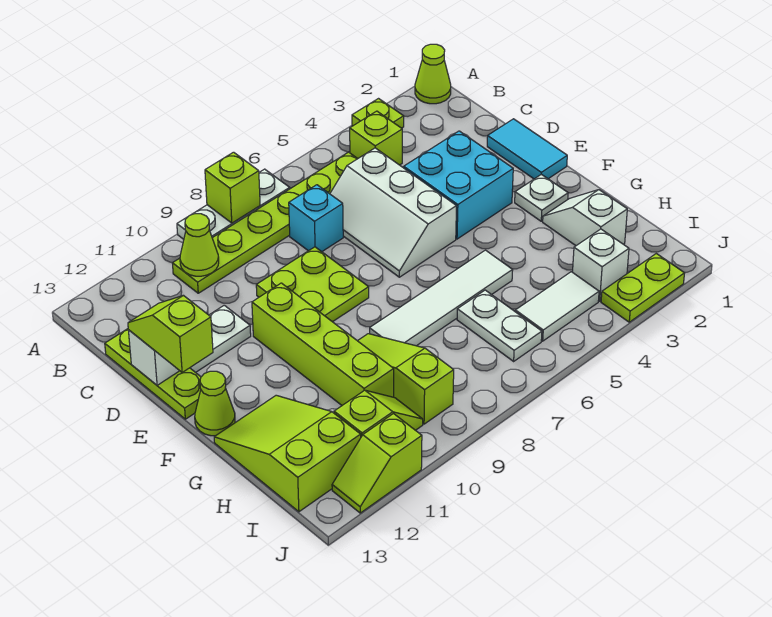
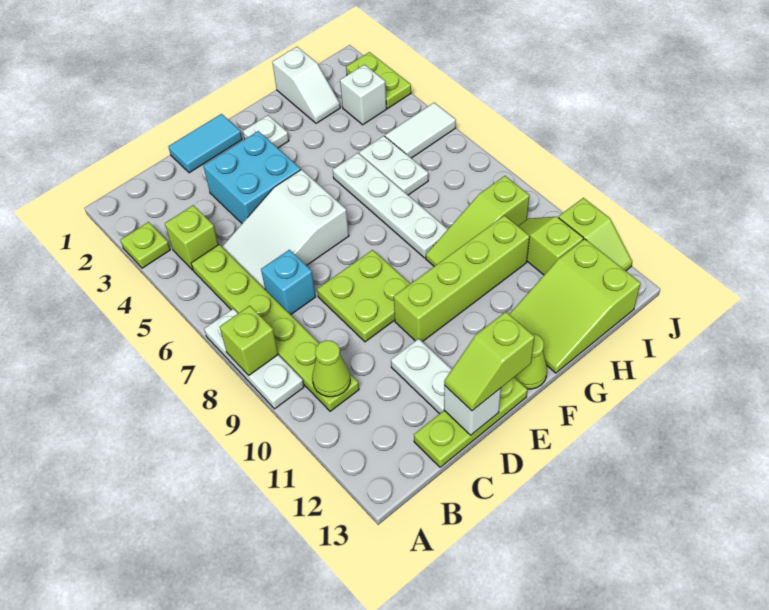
lime cone A1 level 1 -> none
white slope C5:E6 level 1 top 5 -> white slope C5:E6 level 1 top E
white slope G2:H2 level 1 top H -> white slope H1:H2 level 1 top 1
white tile G5:G8 level 1 -> white plate G5:G8 level 1
white plate H6:I6 level 1 -> white plate H5:H6 level 1
white tile I4:I5 level 1 -> white tile I5:J5 level 1

